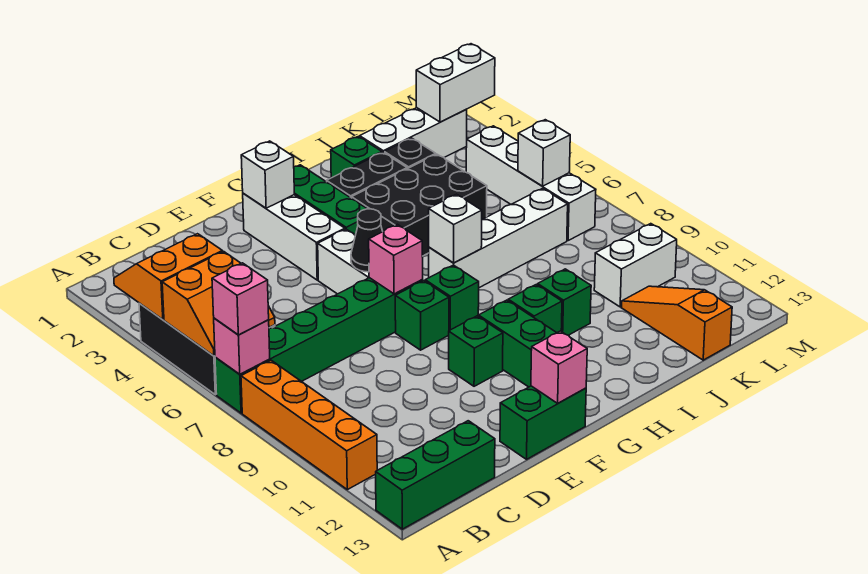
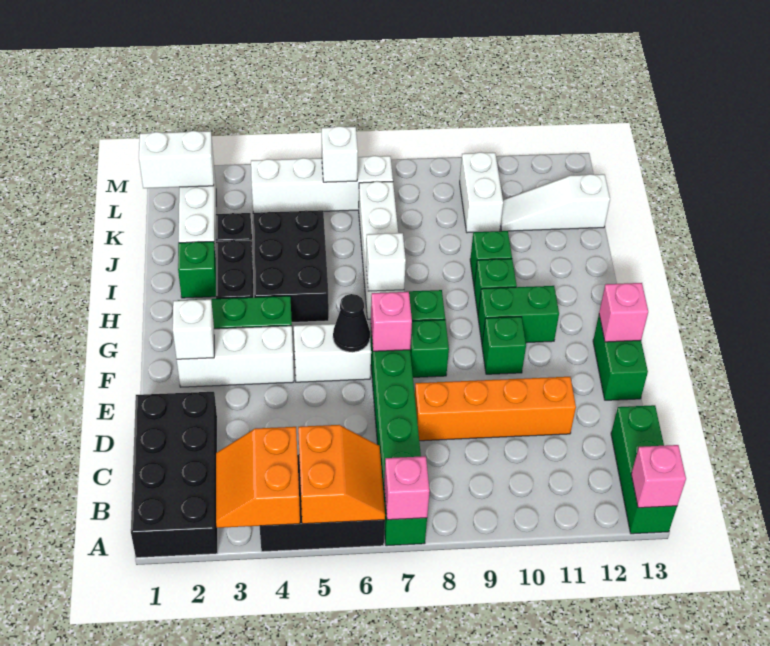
none -> black brick A1:D2 level 1
pink brick A7 level 3 -> pink brick A13 level 2
orange brick A8:A11 level 1 -> orange brick D8:D11 level 1
orange slope K11:K13 level 1 top 13 -> white slope K11:K13 level 1 top 13
white brick L2:M2 level 2 -> white brick L1:L2 level 2

